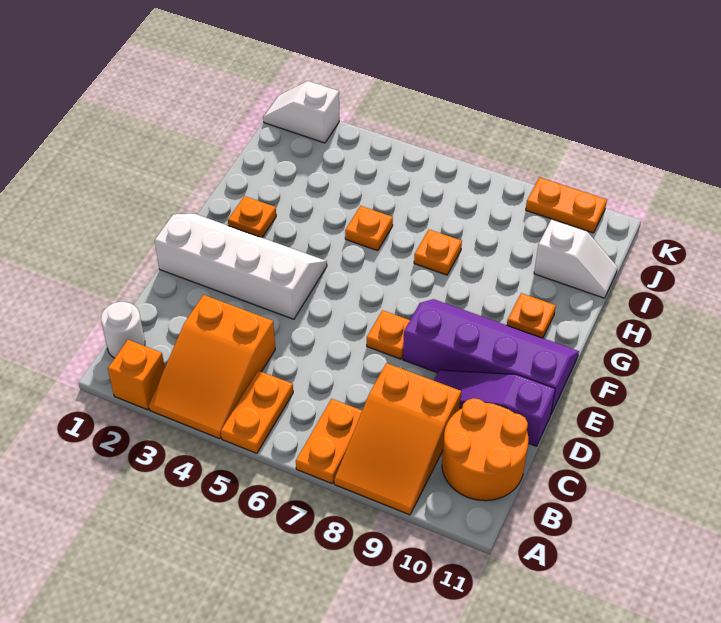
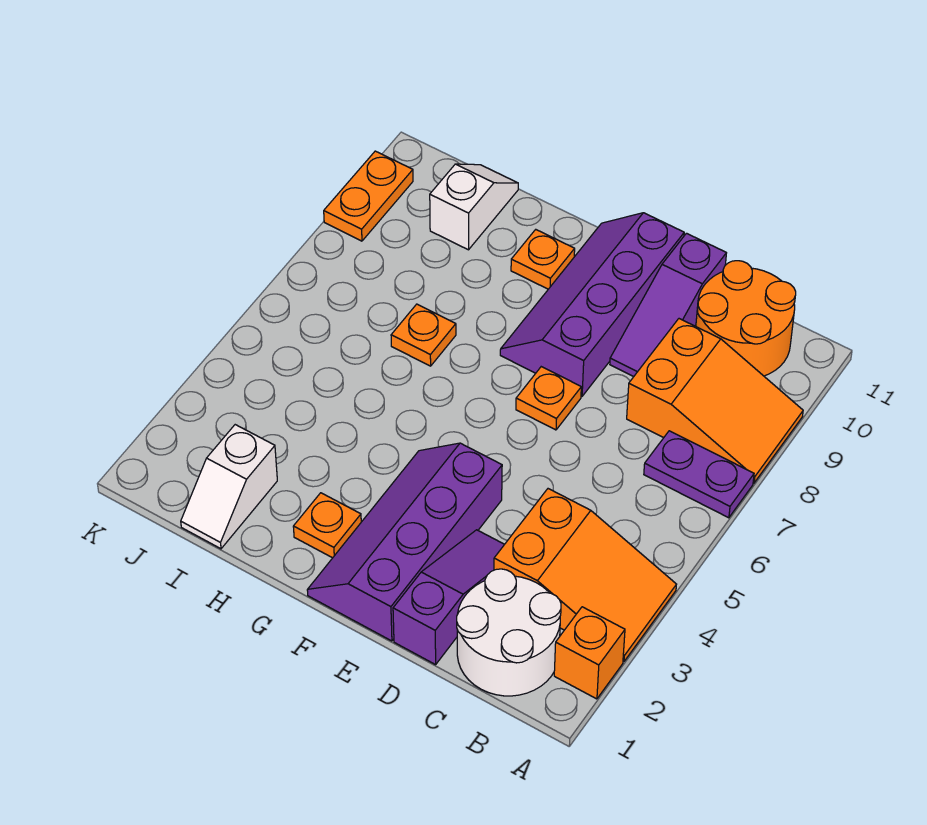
orange plate A5:B5 level 1 -> none
orange plate A7:B7 level 1 -> purple plate A7:B7 level 1
white round brick B1 level 1 -> white round brick B1:C2 level 1
none -> purple slope D1:D3 level 1 top 1
white slope E1:F4 level 1 top E -> purple slope E1:F4 level 1 top E
orange plate H5 level 1 -> none
white slope K1:K2 level 1 top 2 -> white slope I1:I2 level 1 top 2

